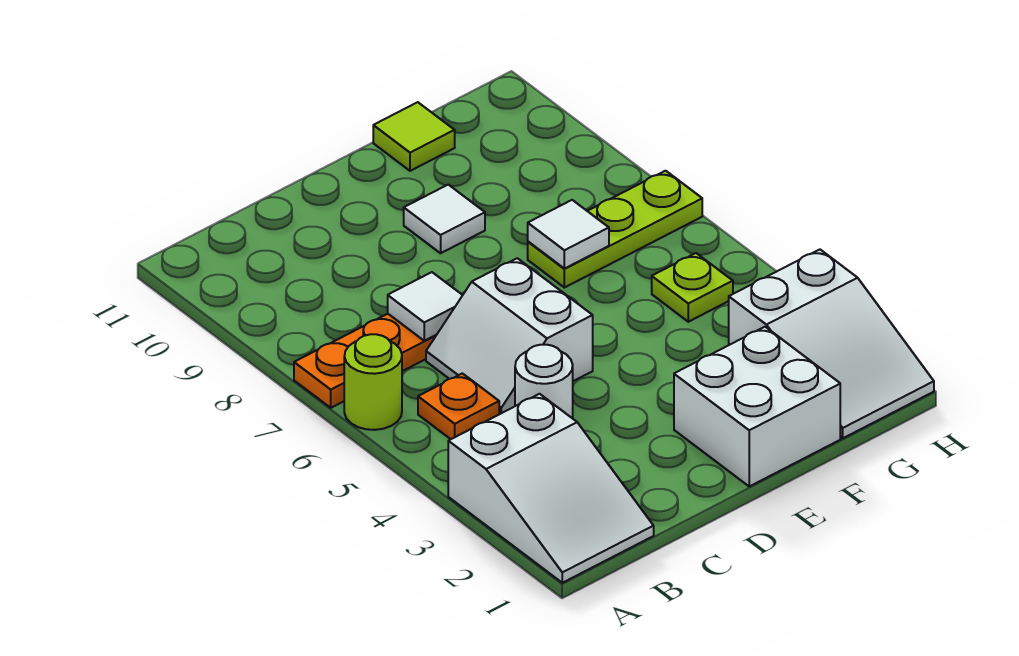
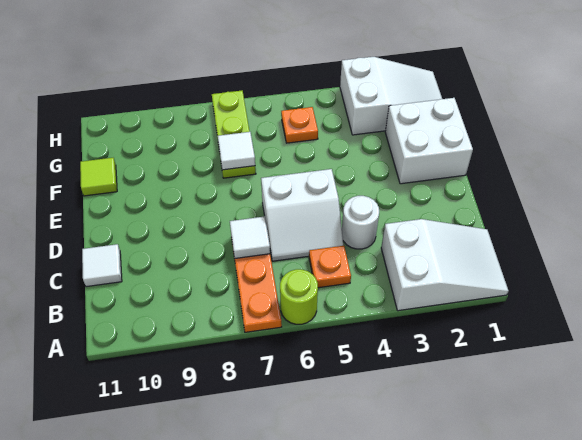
white tile E9 level 1 -> white tile C11 level 1
lime plate G5 level 1 -> orange plate G5 level 1

